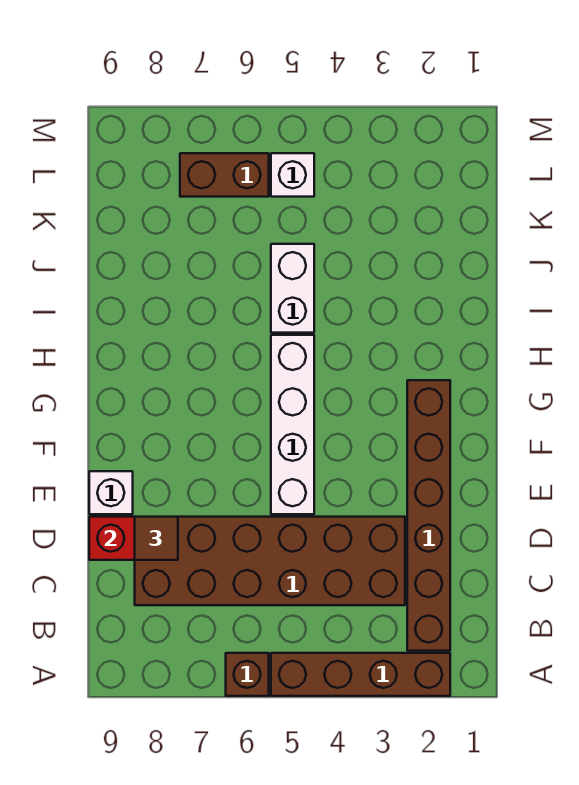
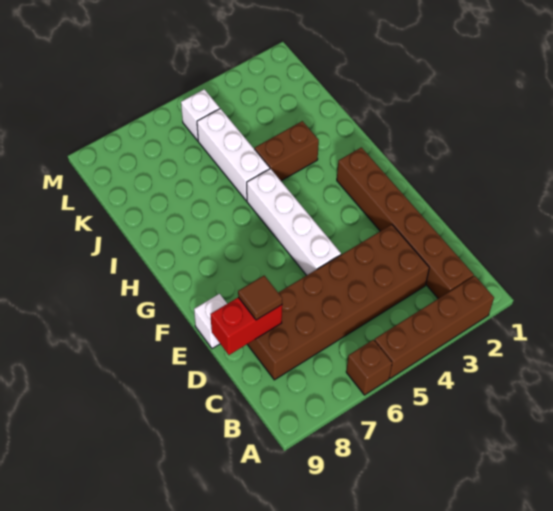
white brick I5:J5 level 1 -> white brick I5:K5 level 1
brown brick L6:L7 level 1 -> brown brick I3:I4 level 1

